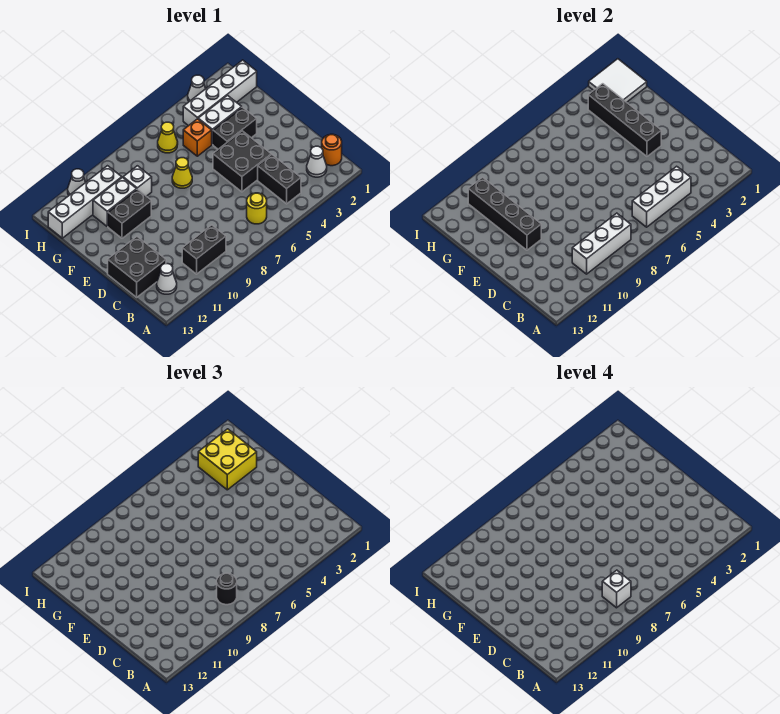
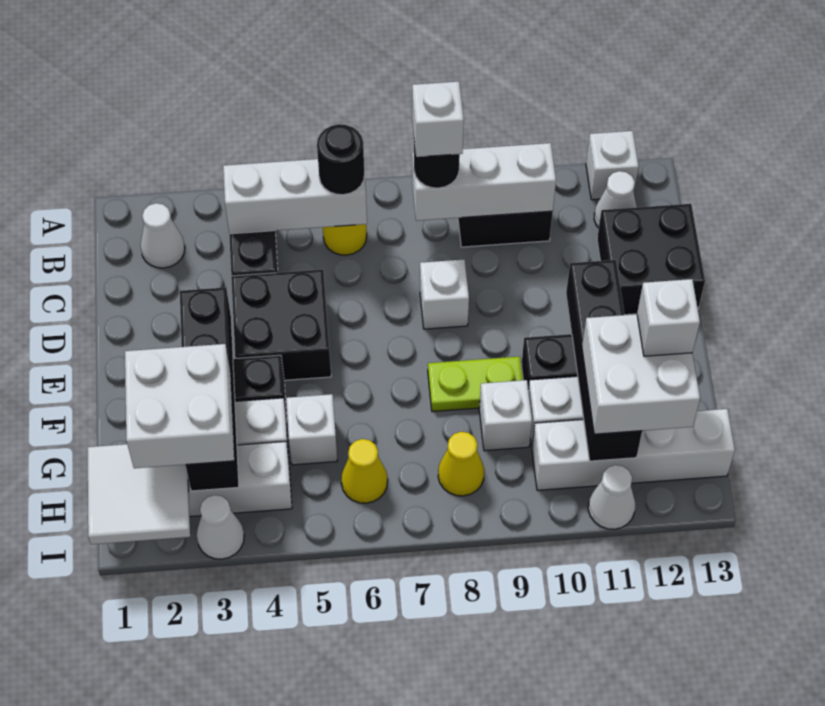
none -> white brick A12 level 1
orange round brick B1 level 1 -> none
none -> black round brick B6 level 3
none -> white brick D8 level 1
yellow cone F7 level 1 -> yellow cone H8 level 1
none -> lime plate F8:F9 level 1
yellow brick G2:H3 level 3 -> white brick G2:H3 level 3
orange brick G5 level 1 -> white brick G5 level 1
none -> white brick G11:H12 level 3
none -> white brick G12 level 4

